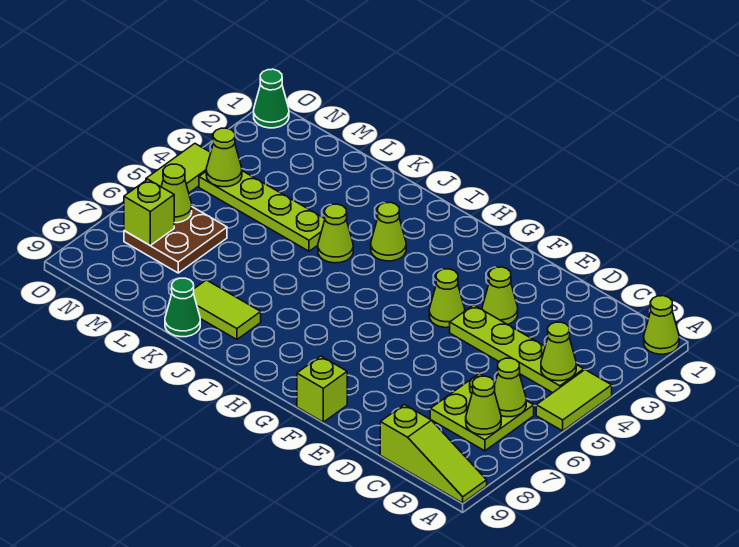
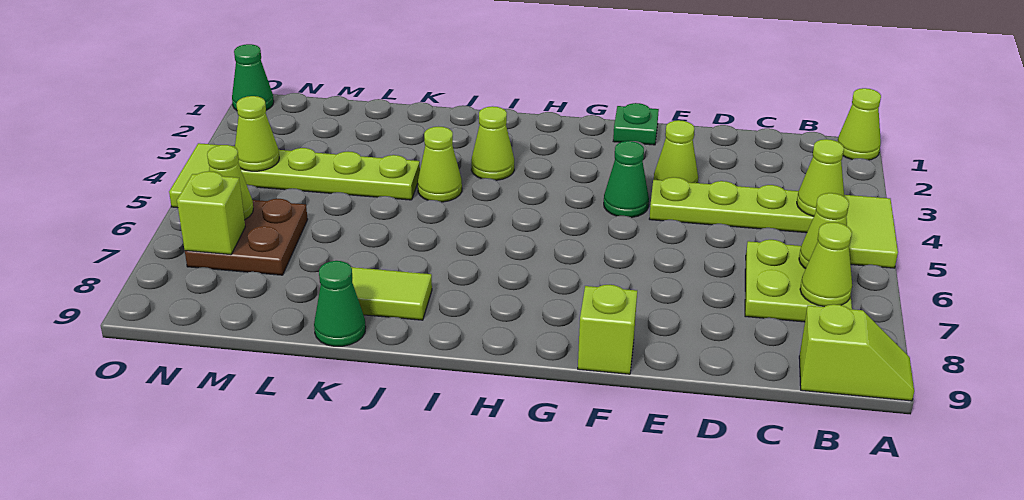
lime slope A9:C9 level 1 top C -> lime slope A9:B9 level 1 top B
none -> green plate F1 level 1
lime cone F4 level 1 -> green cone F4 level 1

